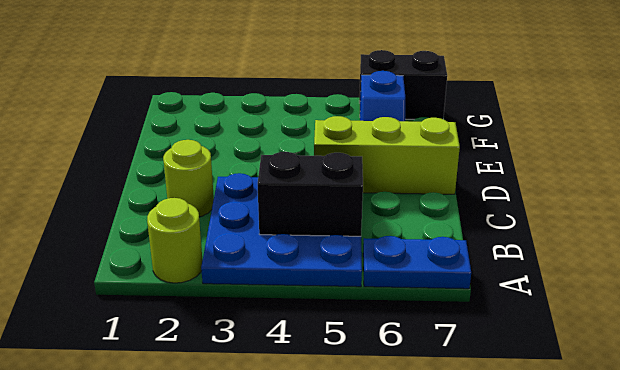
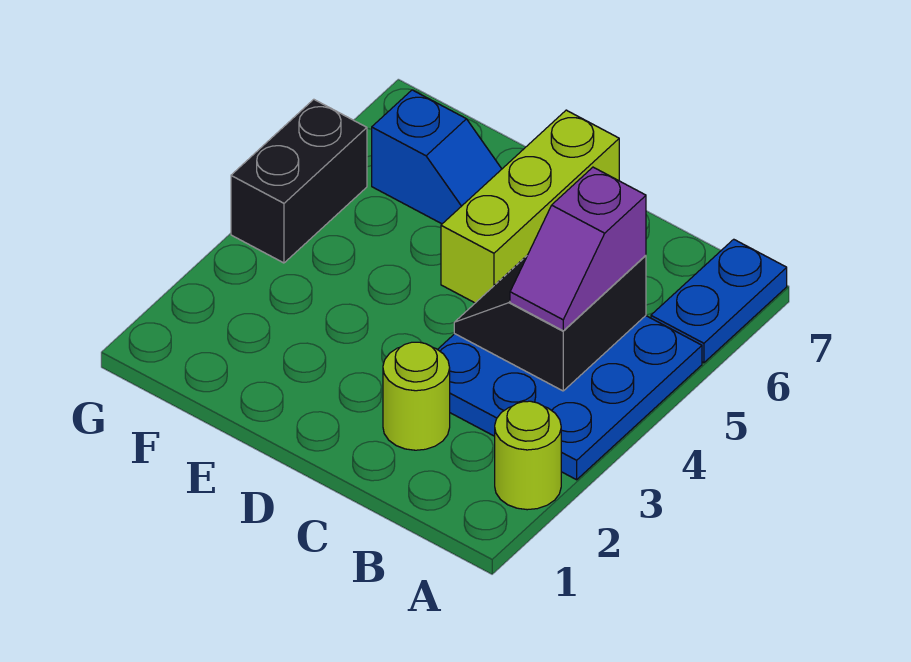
none -> purple slope B4:B5 level 3 top 5
black brick G6:G7 level 1 -> black brick G4:G5 level 1

